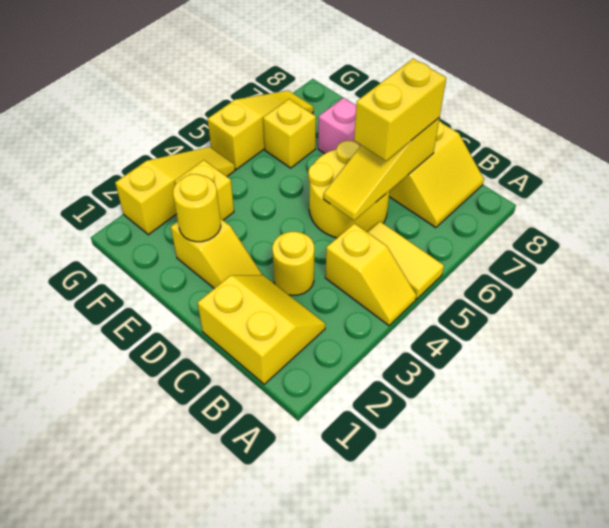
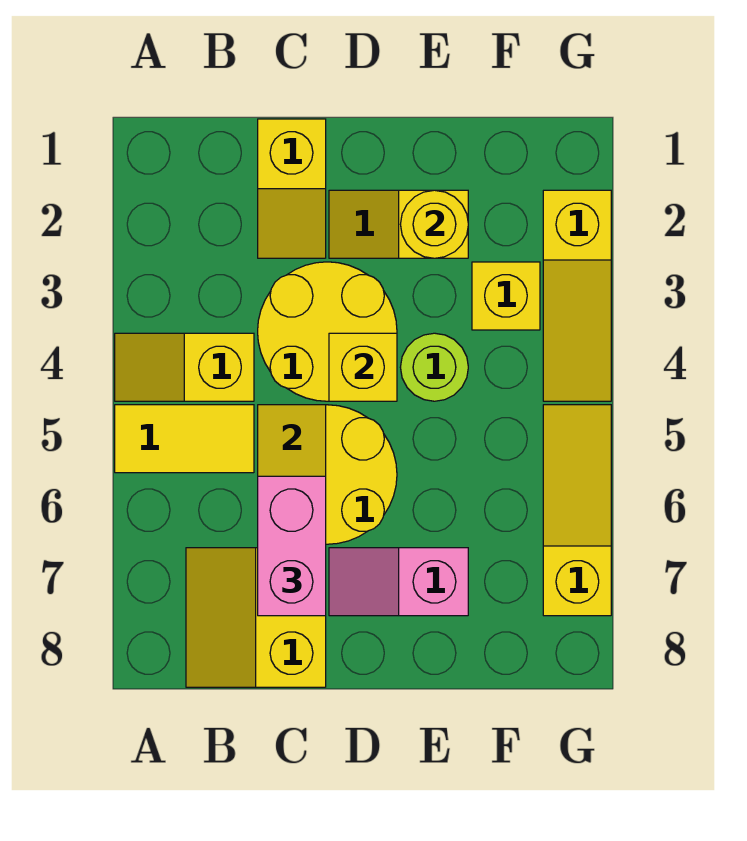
yellow slope B1:C2 level 1 top 1 -> yellow slope C1:C2 level 1 top 1
yellow round brick C3 level 1 -> yellow round brick C3:D4 level 1
yellow brick C6:C7 level 3 -> pink brick C6:C7 level 3
none -> lime round brick E4 level 1
yellow brick F6 level 1 -> yellow brick D4 level 2
yellow slope G5:G7 level 1 top 5 -> yellow slope G5:G7 level 1 top 7

